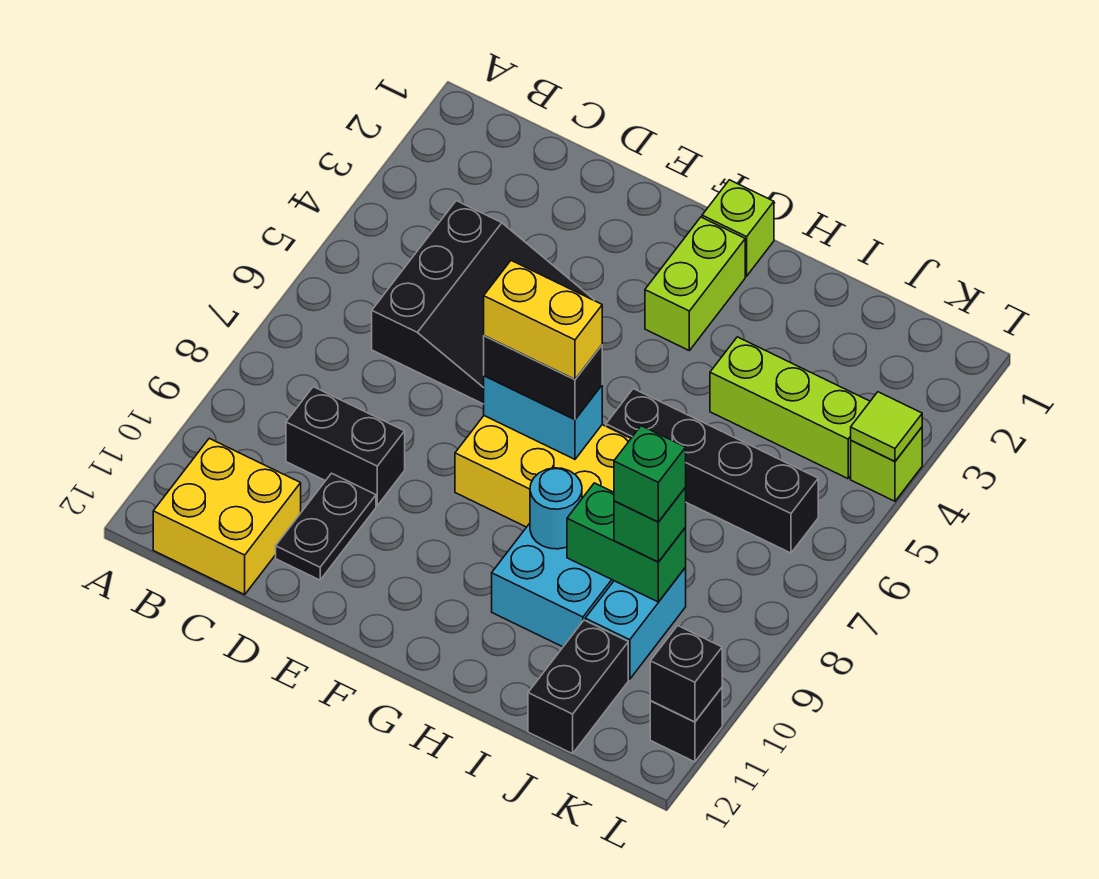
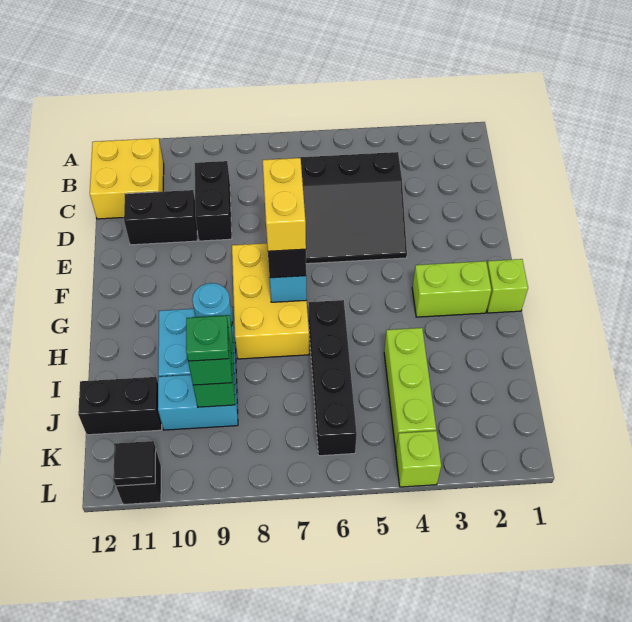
black plate D10:D11 level 1 -> black brick D10:D11 level 1
green brick J9 level 4 -> green plate J9 level 4
lime tile L4 level 2 -> none
black brick L11 level 2 -> black tile L11 level 2

